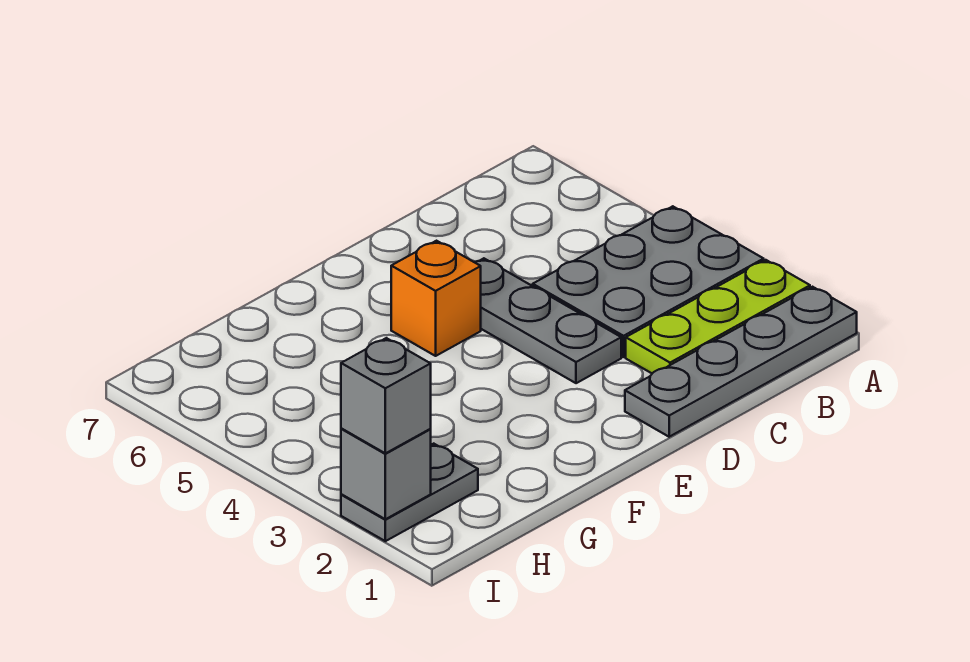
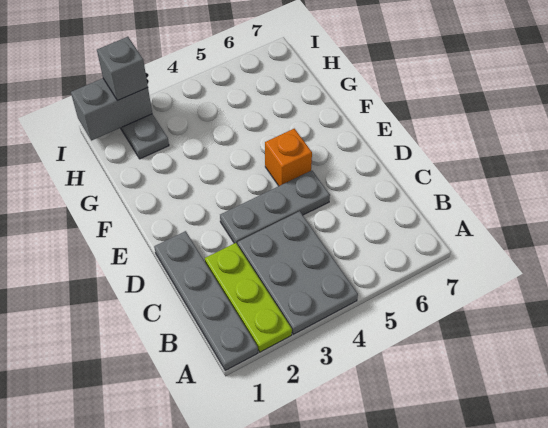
grey brick I2 level 2 -> grey brick I1:I2 level 2

